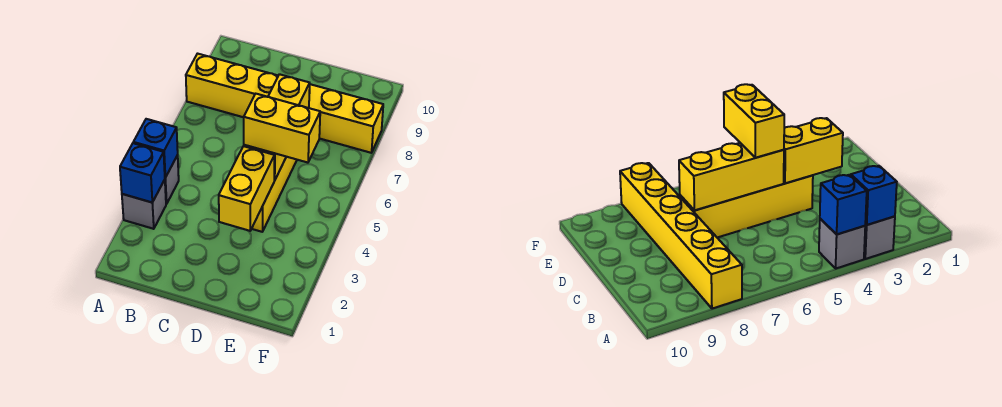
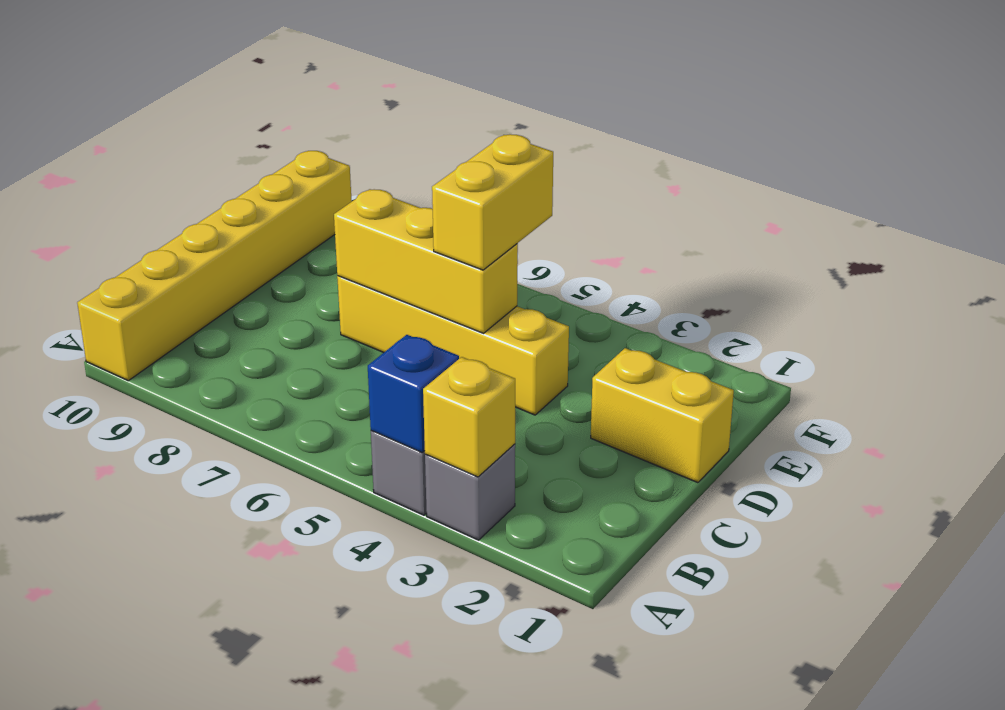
blue brick A3 level 2 -> yellow brick A3 level 2
yellow brick A8:F8 level 1 -> yellow brick A10:F10 level 1
yellow brick D3:D4 level 2 -> yellow brick D1:D2 level 1

